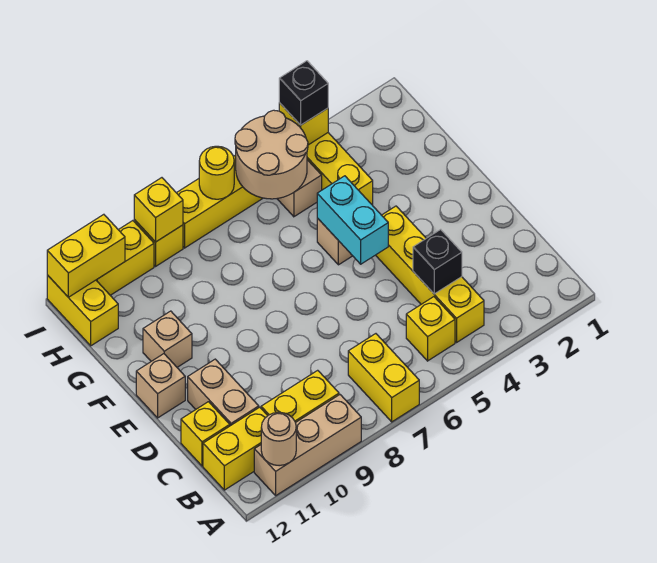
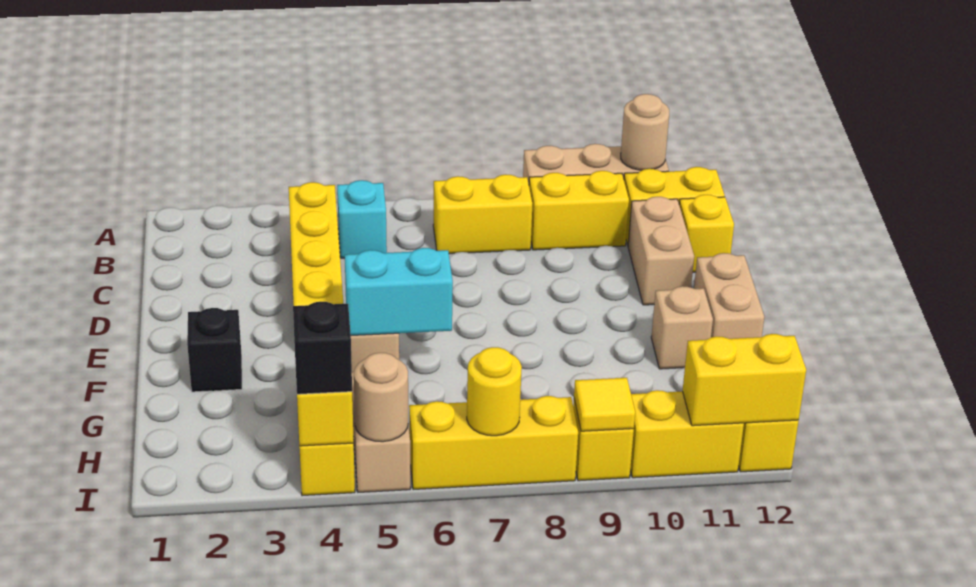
yellow brick A7:B7 level 1 -> yellow brick B7:B8 level 1
yellow brick B5 level 1 -> cyan brick B5 level 1
black brick C4 level 2 -> black brick F2 level 1
cyan brick E5:F5 level 2 -> cyan brick F5:F6 level 2
tan brick E12 level 1 -> tan brick E12:F12 level 1
tan round brick H5:I6 level 2 -> tan round brick I5 level 2
yellow brick I9 level 2 -> yellow tile I9 level 2

